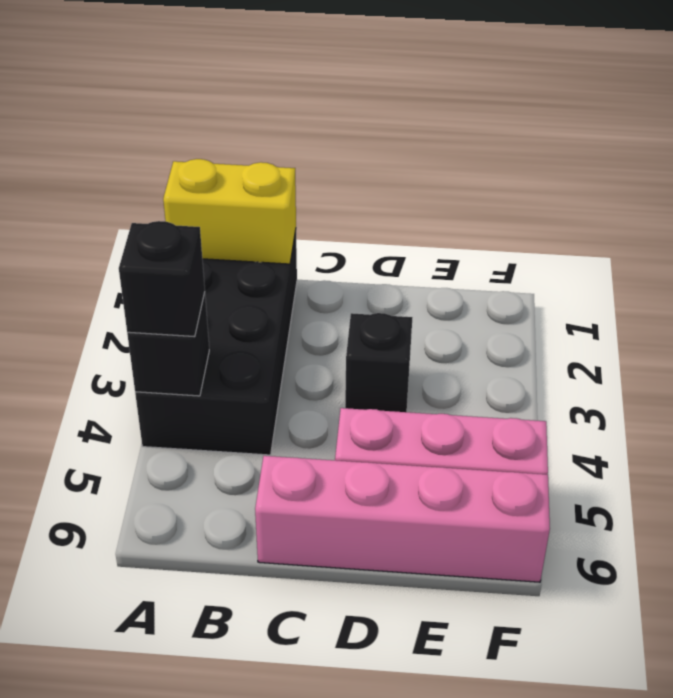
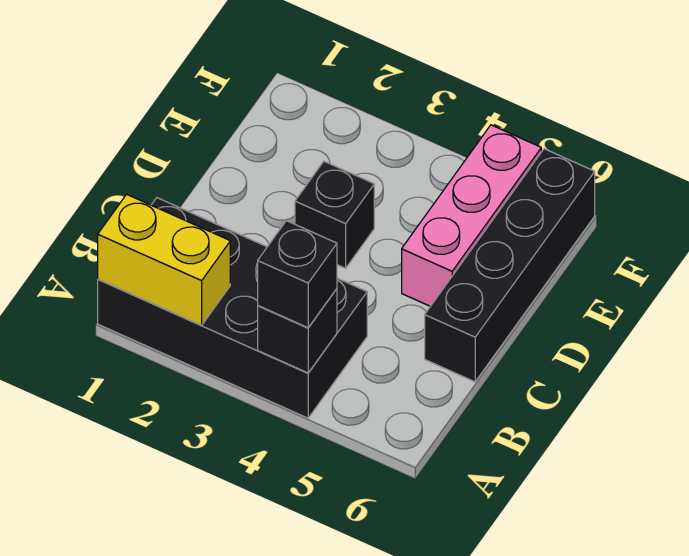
yellow brick A1:B1 level 2 -> yellow brick A1:A2 level 2
pink brick C6:F6 level 1 -> black brick C6:F6 level 1

